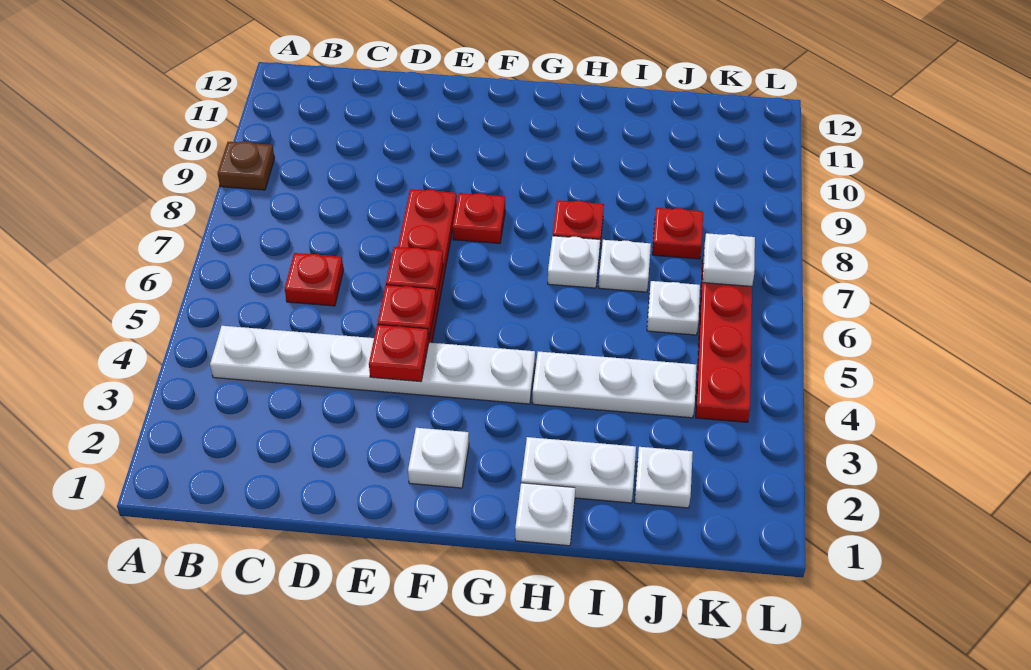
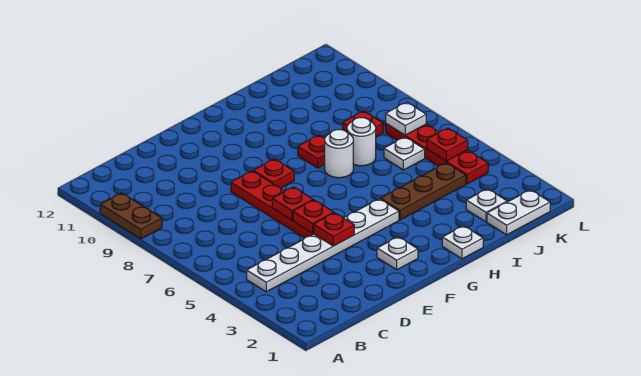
brown plate A9 level 1 -> brown plate A9:A10 level 1
red plate C6 level 1 -> red plate K5 level 2
white plate H2:I2 level 1 -> white plate J1:K1 level 1
white plate H4:J4 level 1 -> brown plate H4:J4 level 1
white plate H7 level 1 -> white round brick H7 level 1
white plate I7 level 1 -> white round brick I7 level 1

